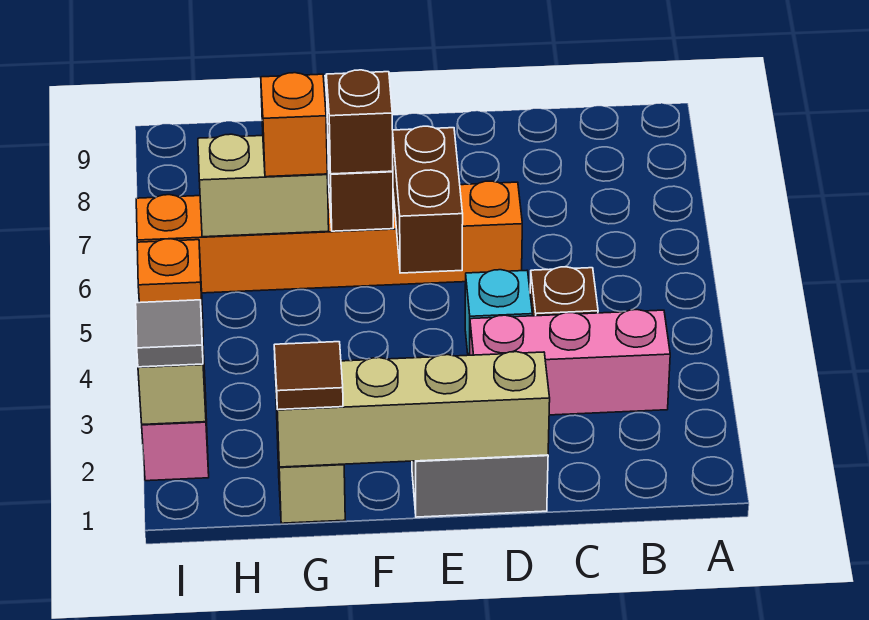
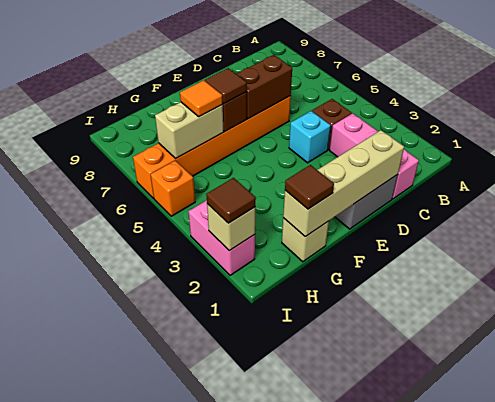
pink brick B3:D3 level 1 -> pink brick C1:C3 level 1
brown brick E5:E6 level 2 -> brown brick D6:E6 level 2
brown brick F6 level 3 -> brown tile F6 level 3
orange brick G6 level 3 -> orange tile G6 level 3
grey tile I2 level 3 -> brown tile I2 level 3

